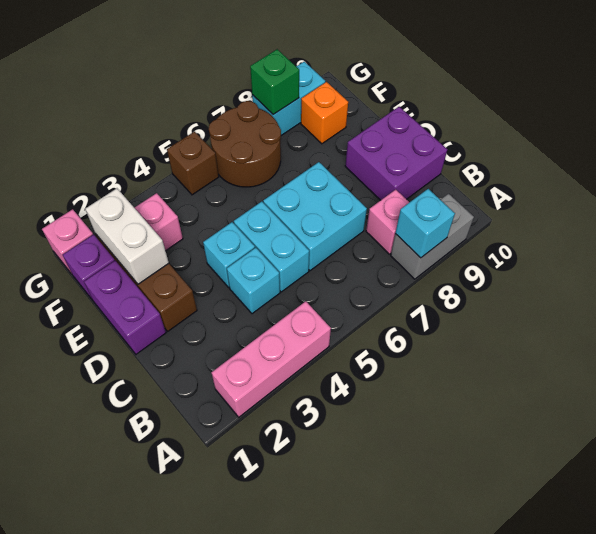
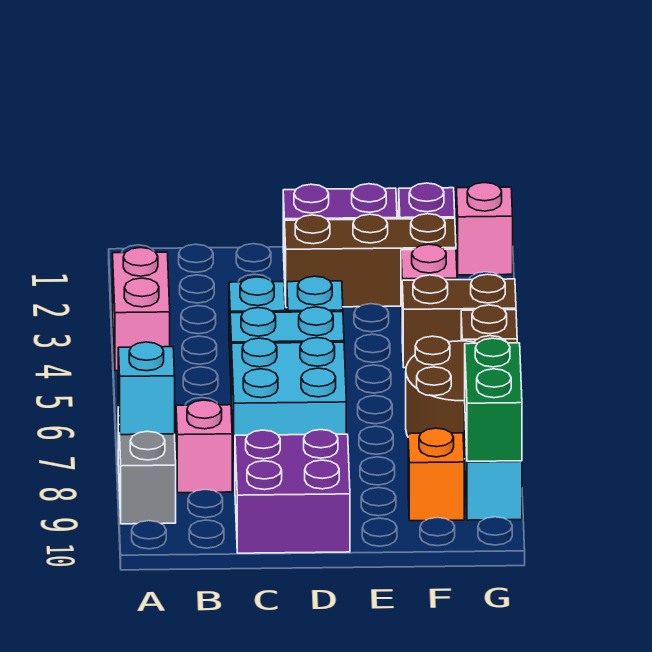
pink brick A2:A4 level 1 -> pink brick A3:A4 level 1
white brick E2:F2 level 2 -> none
none -> brown brick F4:G4 level 1
green brick G8 level 2 -> green brick G8:G9 level 2

